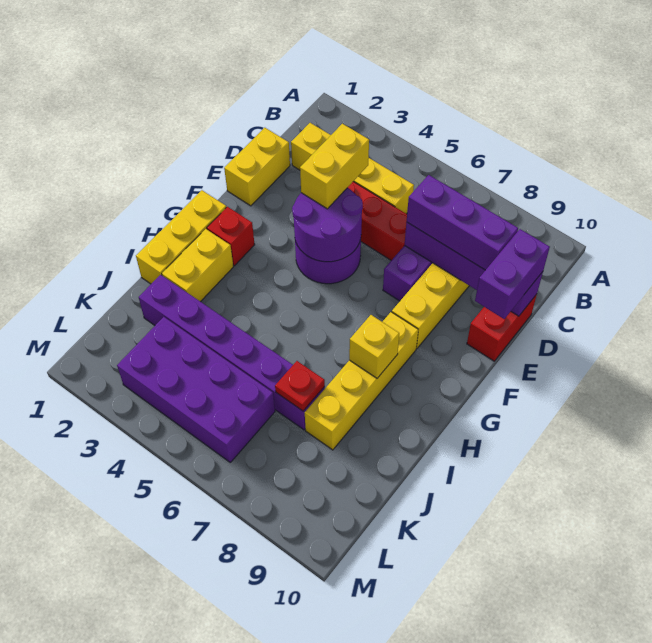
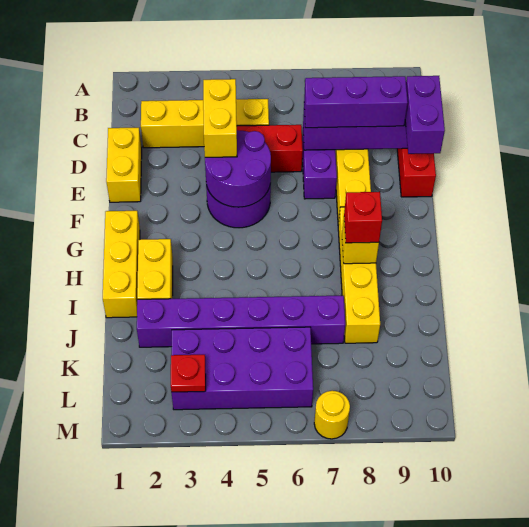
red brick G2 level 1 -> red brick H8 level 3
red plate J7 level 2 -> red plate L3 level 2
none -> yellow round brick M7 level 1

